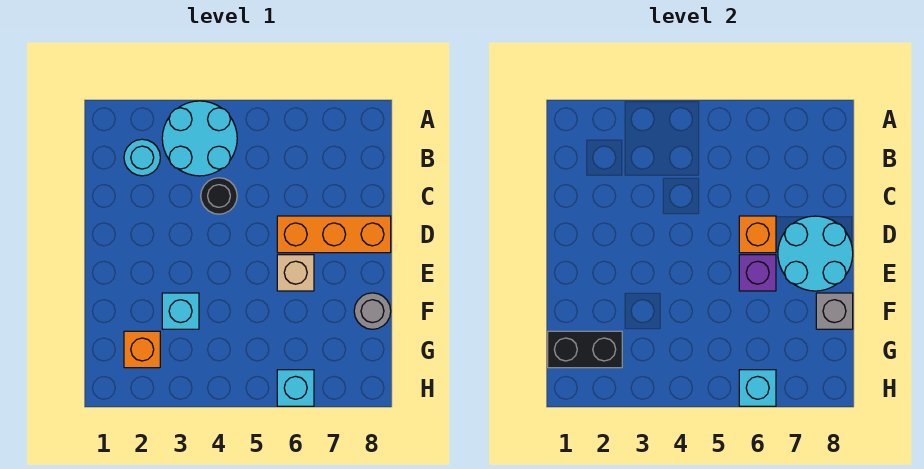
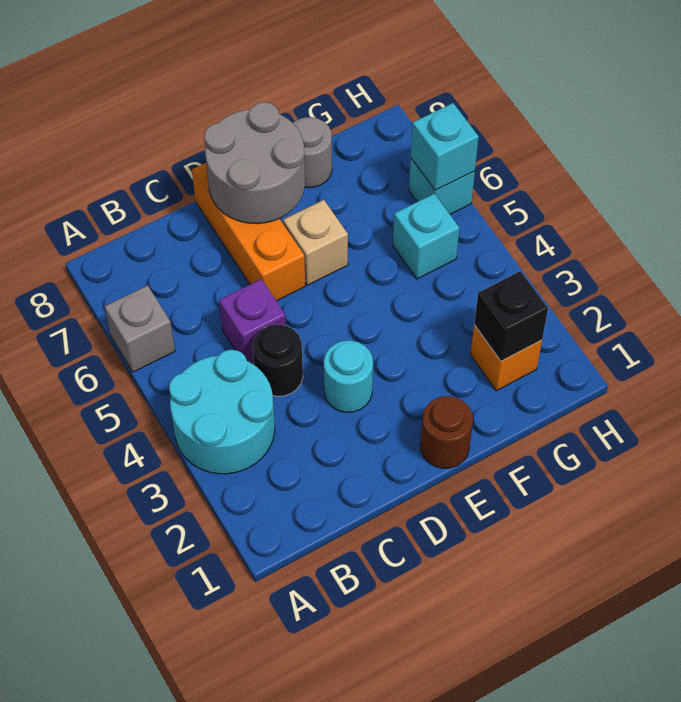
cyan round brick B2 level 1 -> cyan round brick D3 level 1
orange brick D6 level 2 -> none
cyan round brick D7:E8 level 2 -> grey round brick D7:E8 level 2
none -> brown round brick E1 level 1
purple brick E6 level 2 -> purple brick C5 level 1
cyan brick F3 level 1 -> cyan brick G5 level 1
grey brick F8 level 2 -> grey brick A6 level 1
black brick G1:G2 level 2 -> black brick G2 level 2

